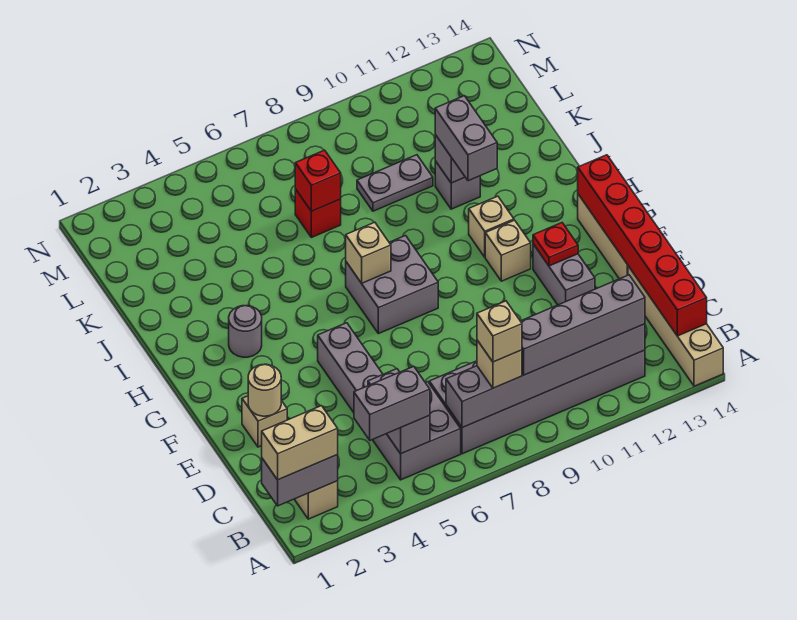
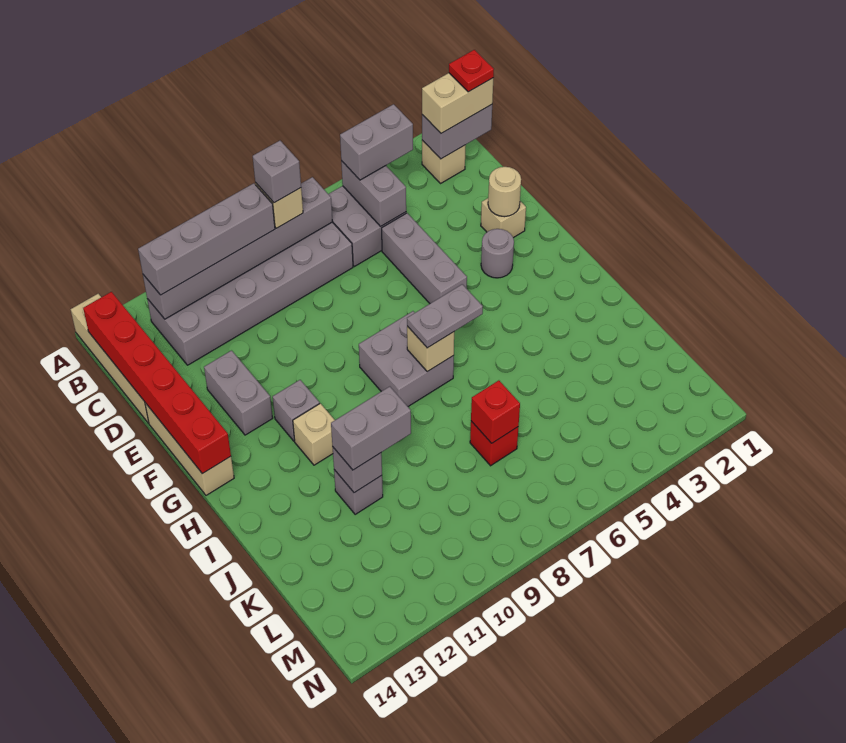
tan brick B8 level 4 -> grey brick B8 level 4
red plate F12 level 2 -> red plate B1 level 4
tan brick G11 level 1 -> grey brick G11 level 1
grey round brick H3 level 1 -> grey round brick F3 level 1
grey brick I11:J11 level 3 -> grey brick J10:J11 level 3
grey plate K9:K10 level 1 -> grey plate H6:H7 level 3

